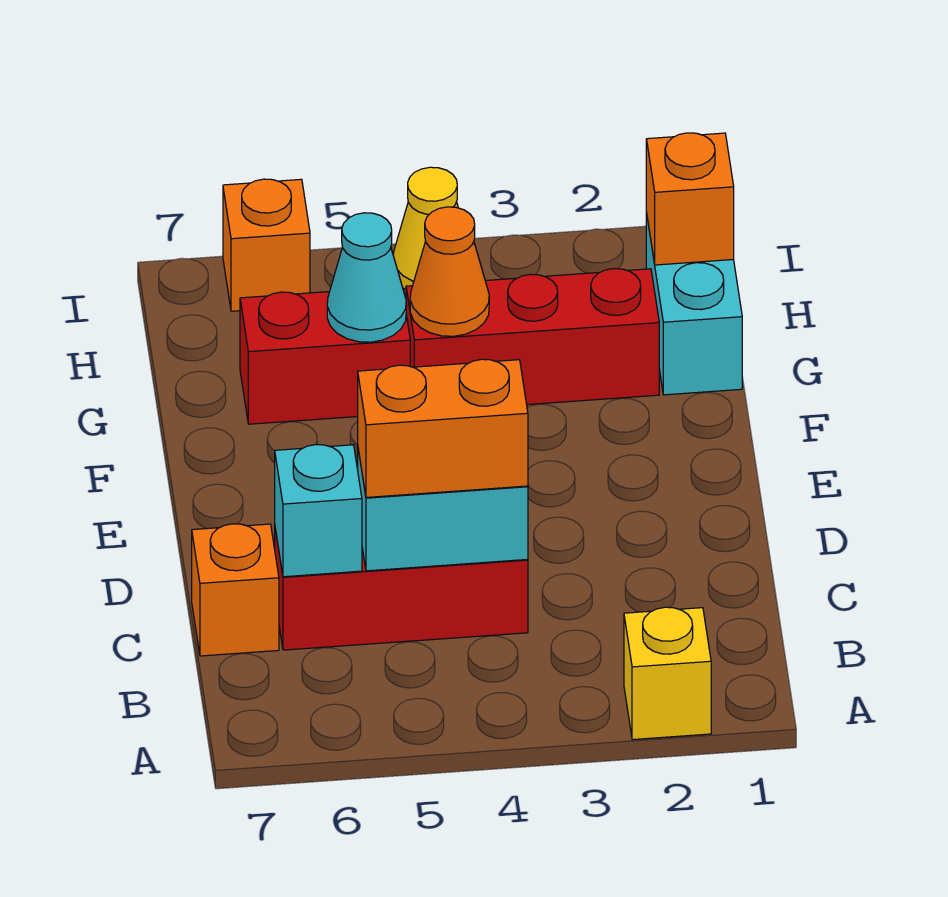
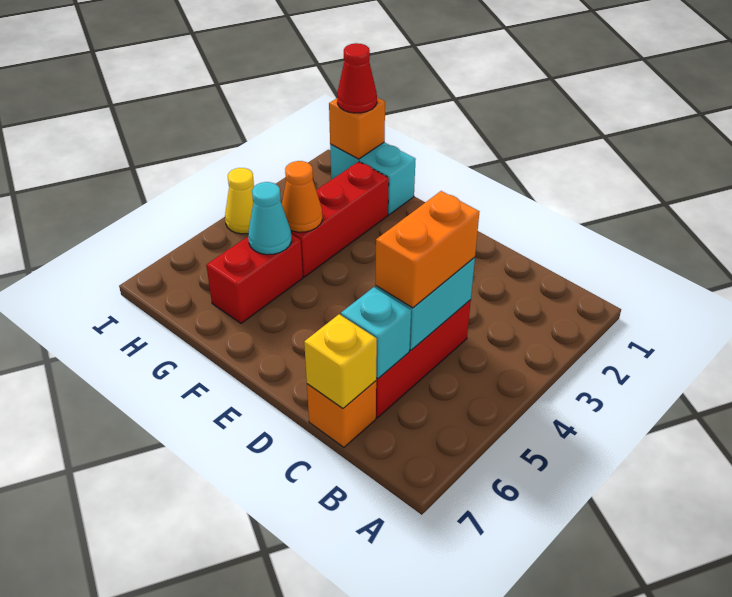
yellow brick A2 level 1 -> yellow brick C7 level 2
none -> red cone H1 level 3
orange brick I6 level 1 -> none

